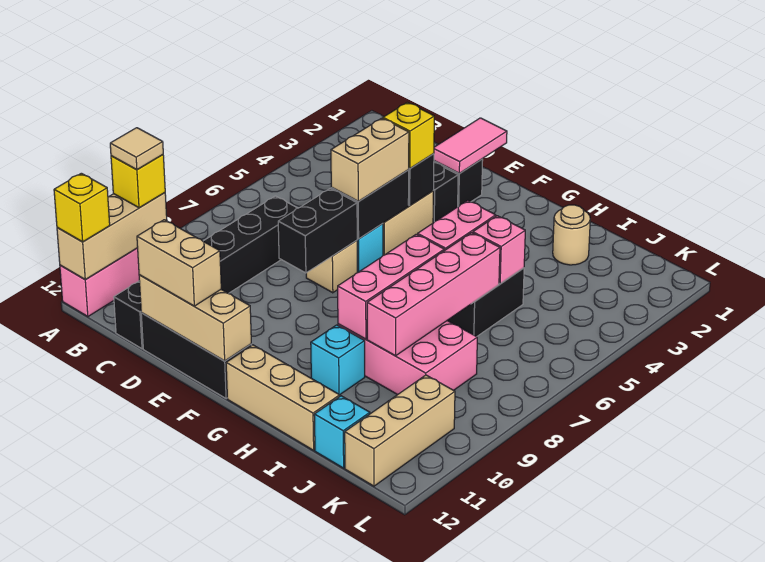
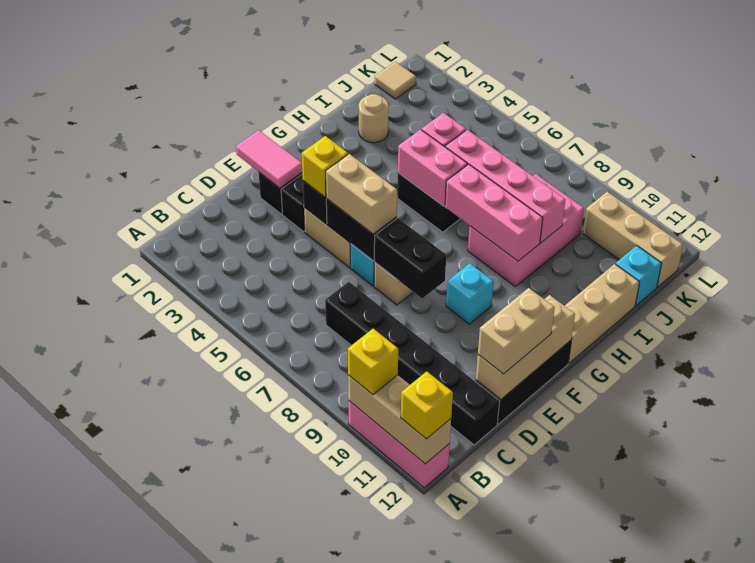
tan tile A10 level 4 -> tan tile K1 level 1
cyan brick H10 level 1 -> cyan brick F9 level 1

